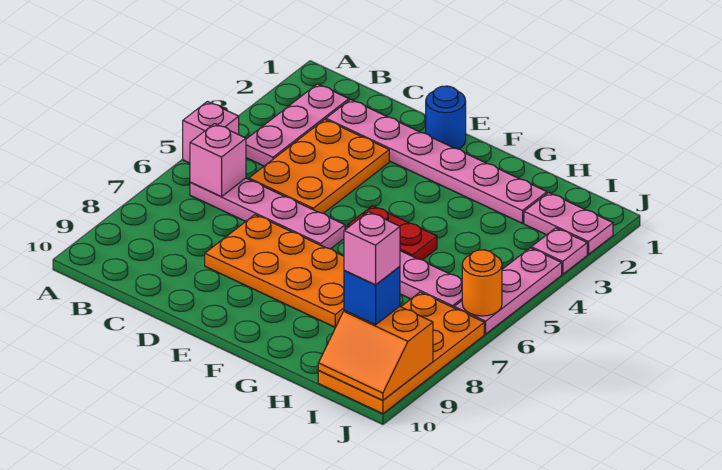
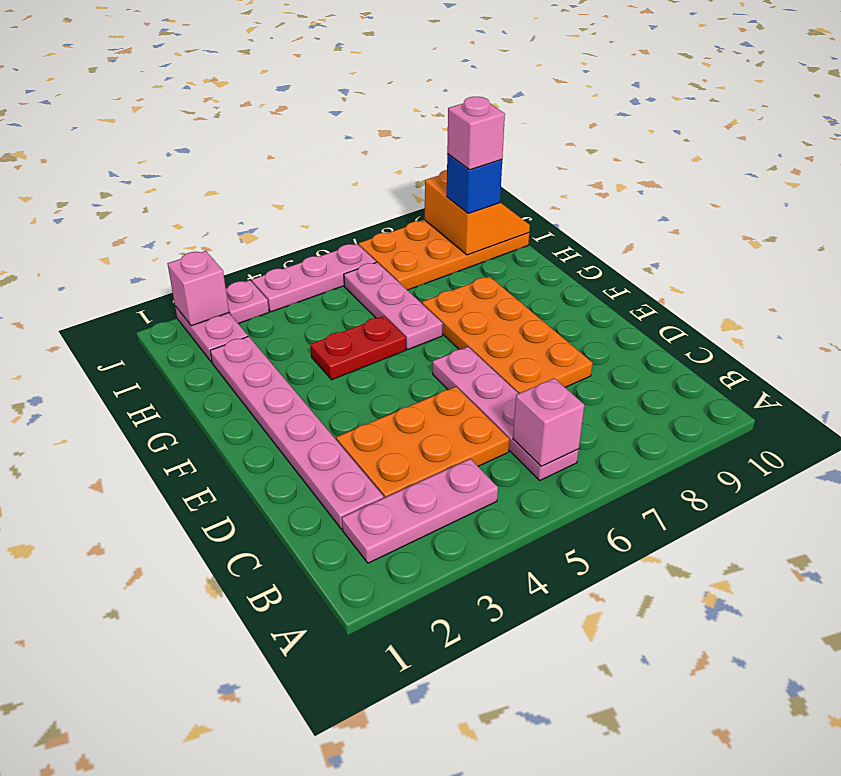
pink brick A5 level 1 -> pink brick J2 level 2
blue round brick E1 level 1 -> none
red plate F5:G5 level 1 -> red plate G4:G5 level 1
orange round brick J6 level 2 -> none

